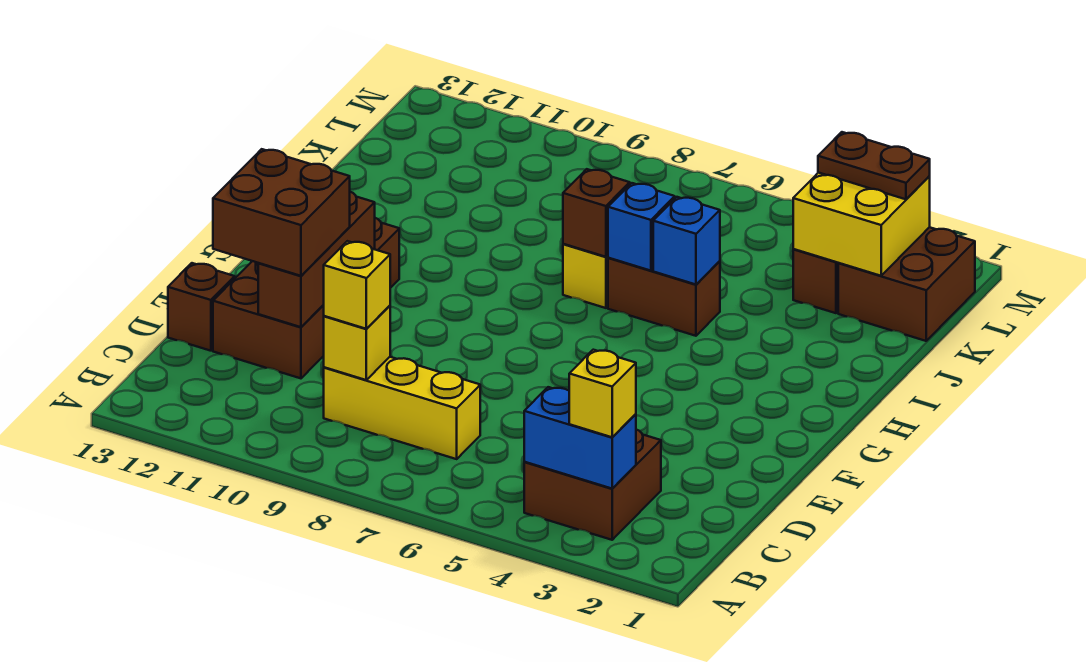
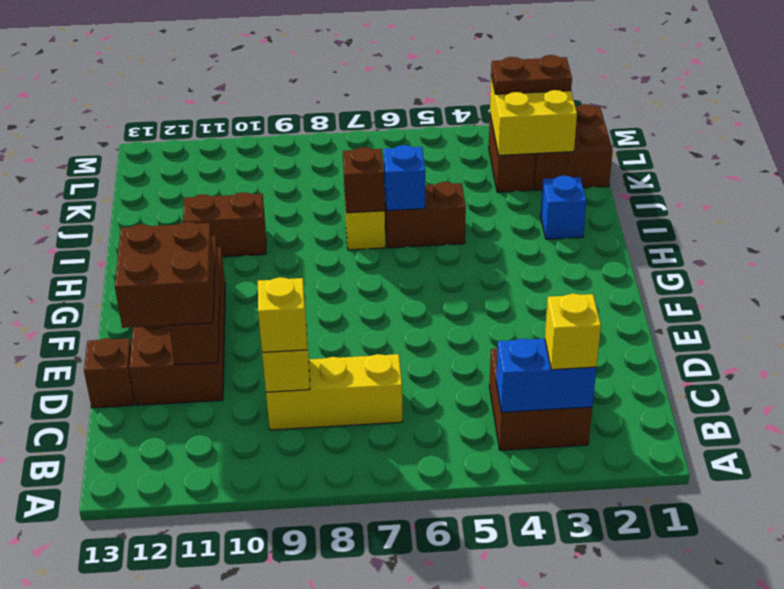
blue brick I5 level 2 -> blue brick I2 level 1
none -> brown brick I10:I11 level 1

